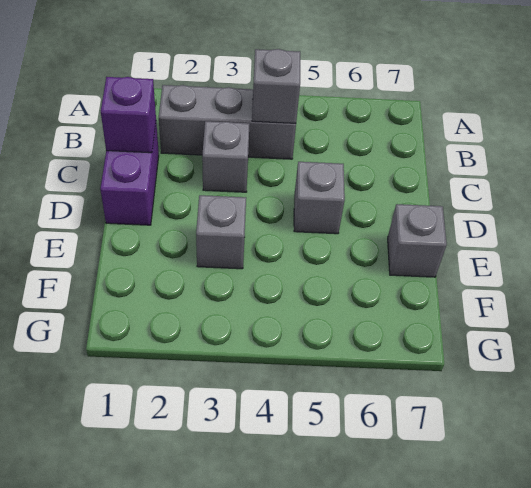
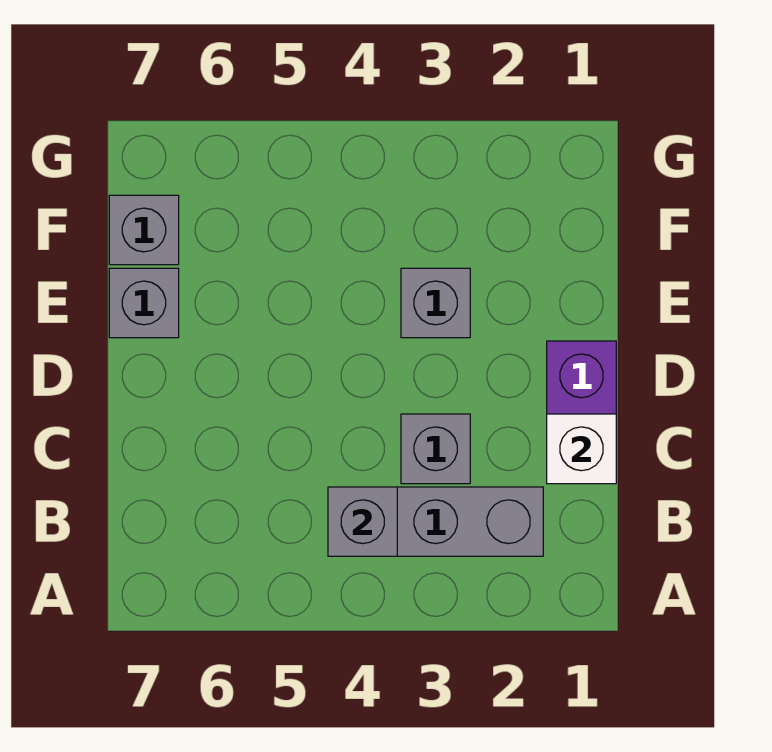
purple brick C1 level 2 -> white brick C1 level 2
grey brick D5 level 1 -> grey brick F7 level 1

